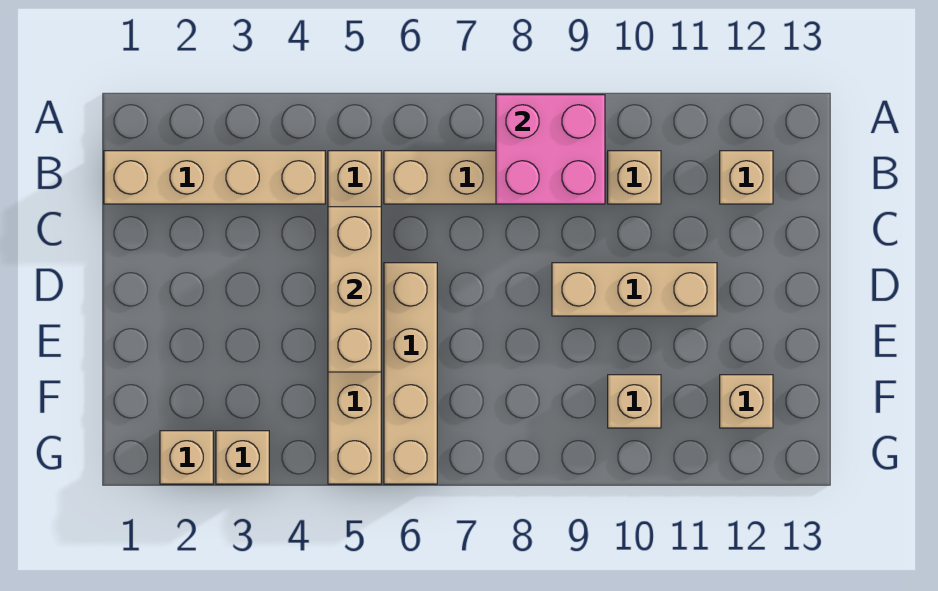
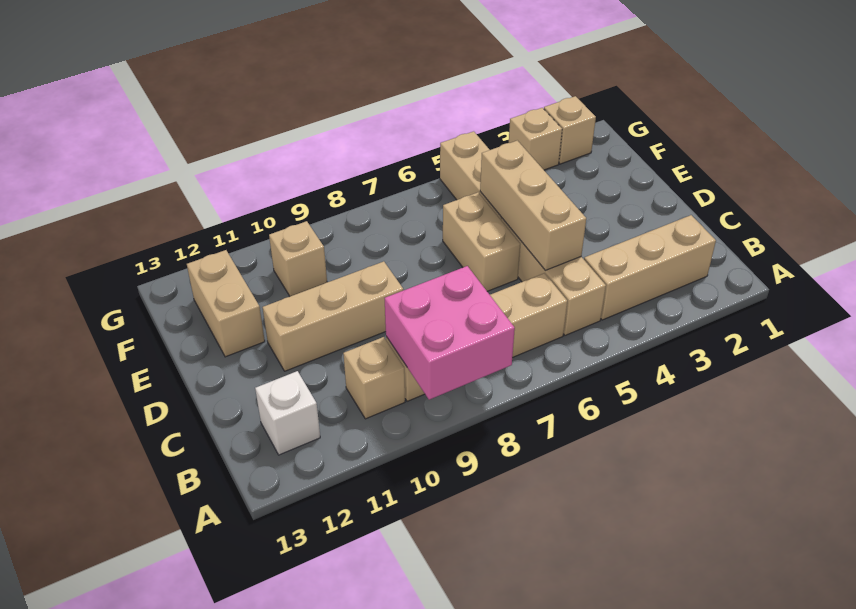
tan brick B1:B4 level 1 -> tan brick B2:B4 level 1
tan brick B12 level 1 -> white brick B12 level 1
tan brick D6:G6 level 1 -> tan brick D6:E6 level 1
tan brick F12 level 1 -> tan brick E12:F12 level 1

